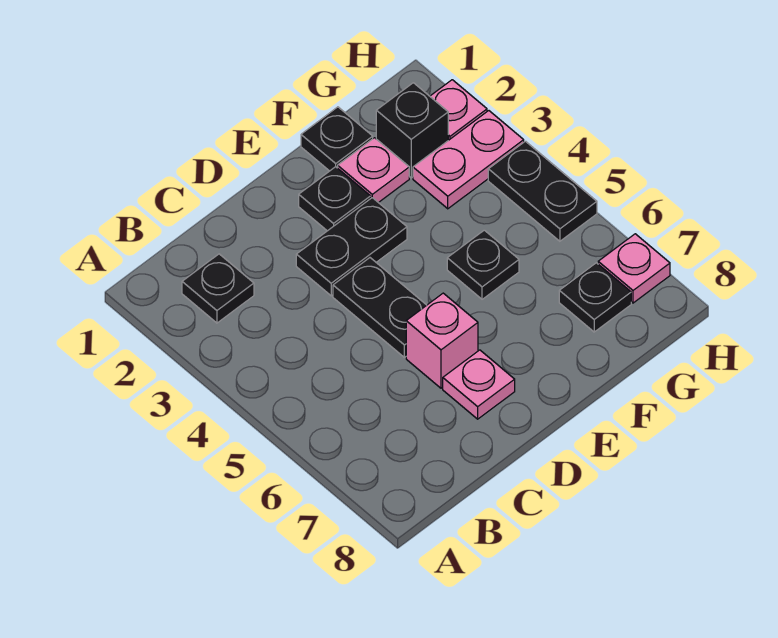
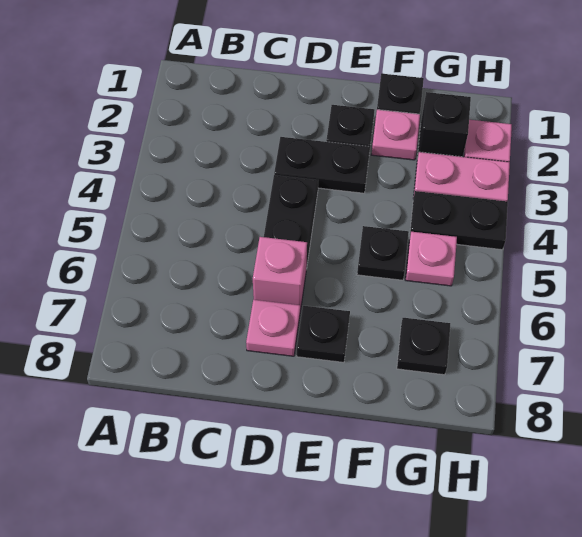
black plate B2 level 1 -> black plate E7 level 1
black plate H4:H5 level 1 -> black plate G4:H4 level 1
pink plate H7 level 1 -> pink plate G5 level 1

